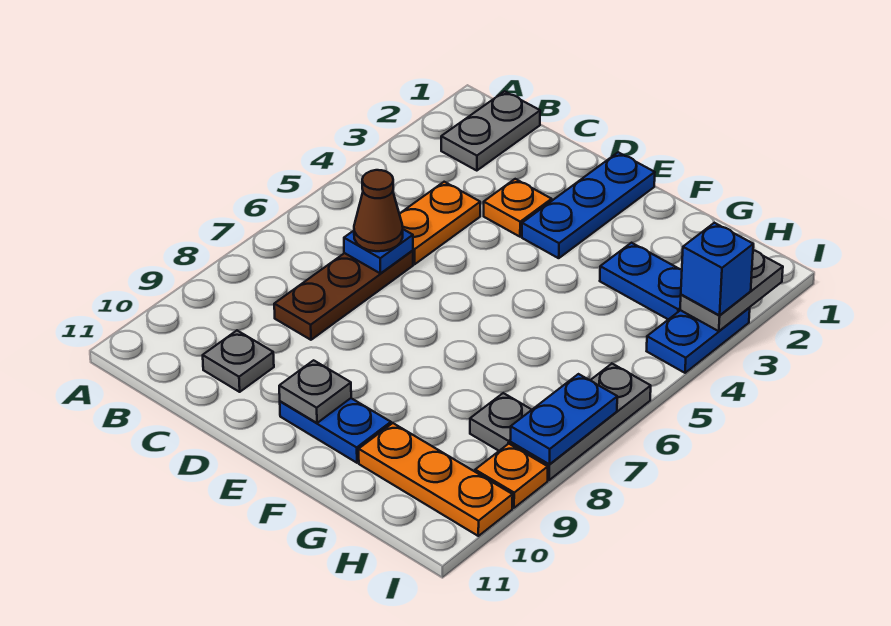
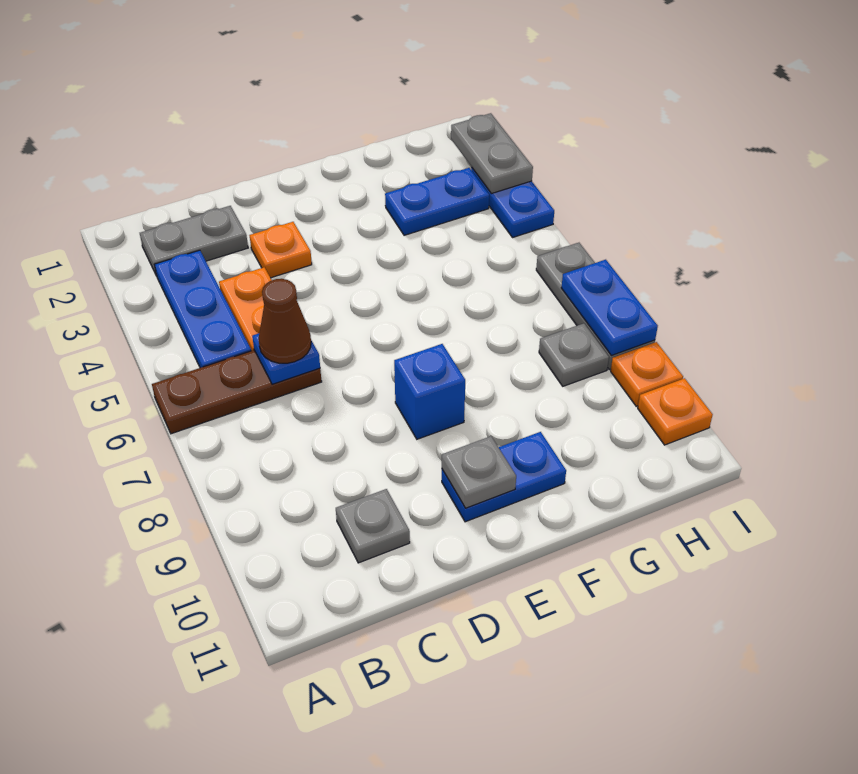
grey plate B1:B2 level 1 -> grey plate B2:C2 level 1
brown plate C6:C8 level 1 -> brown plate A6:C6 level 1
blue plate E1:E3 level 1 -> blue plate B3:B5 level 1
orange plate G10:I10 level 1 -> orange plate I10 level 1
blue brick I3 level 3 -> blue brick E8 level 1

